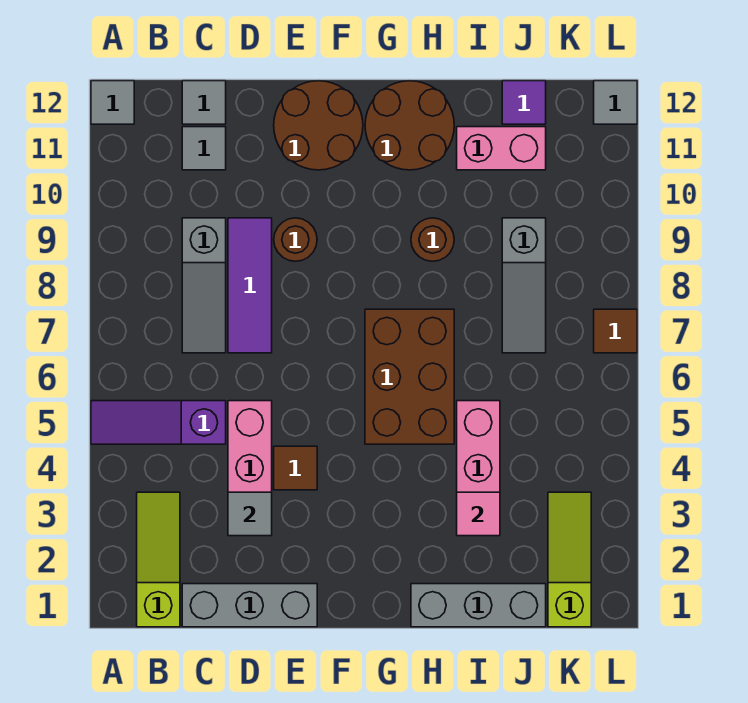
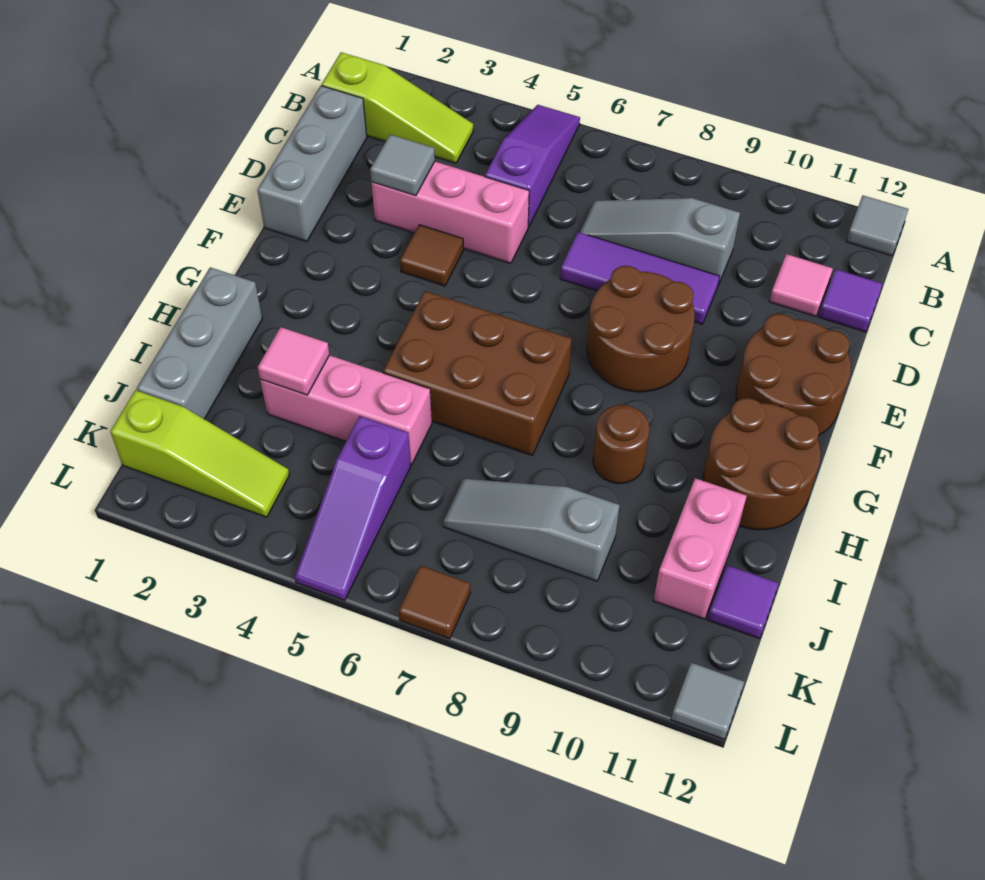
grey tile C11 level 1 -> pink tile C11 level 1
grey tile C12 level 1 -> purple tile C12 level 1
brown round brick E9 level 1 -> brown round brick E8:F9 level 1
none -> purple slope J5:L5 level 1 top J

